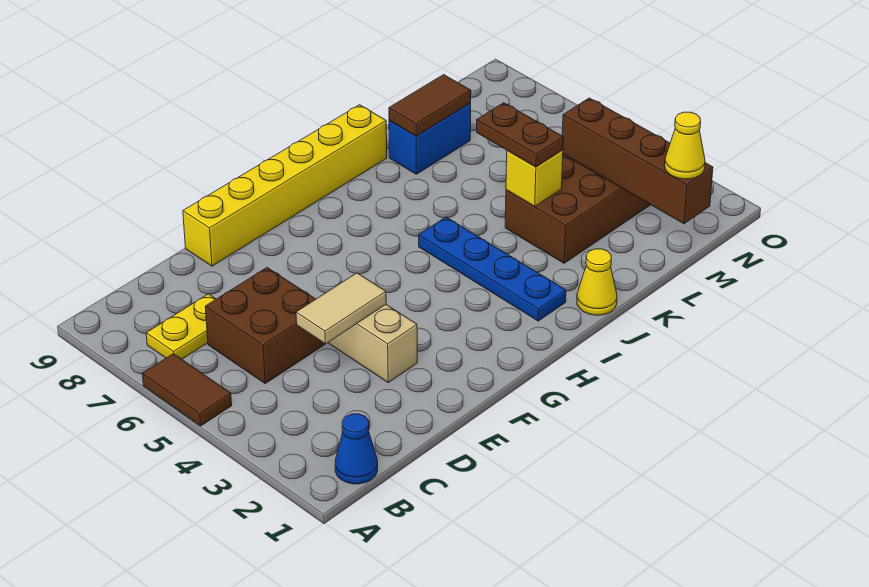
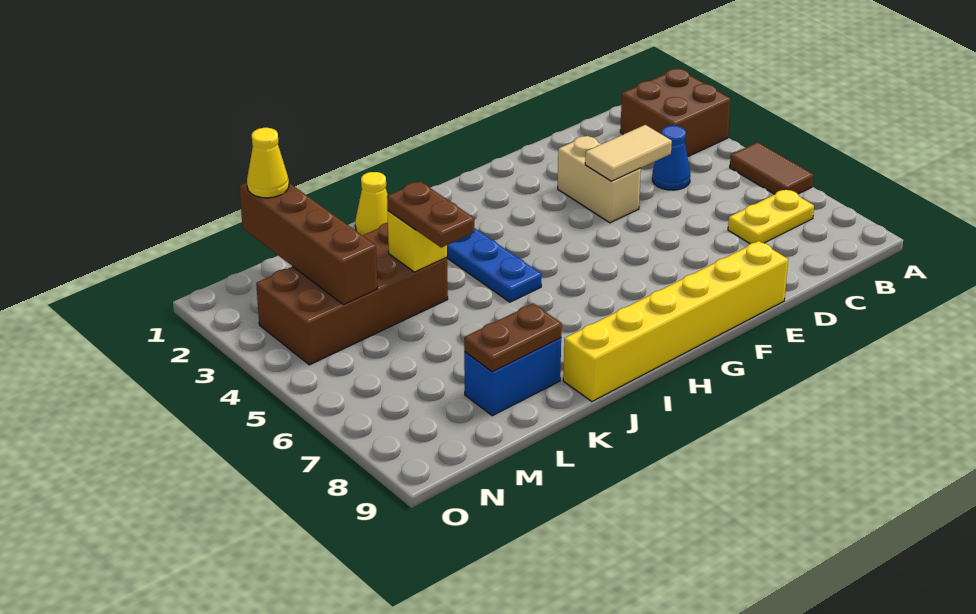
blue cone B1 level 1 -> blue cone C4 level 1
brown brick C5:D6 level 1 -> brown brick A2:B3 level 1
brown tile K8:L8 level 2 -> brown plate K8:L8 level 2

